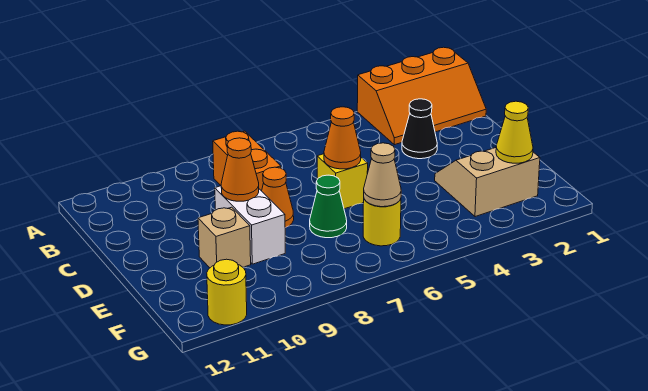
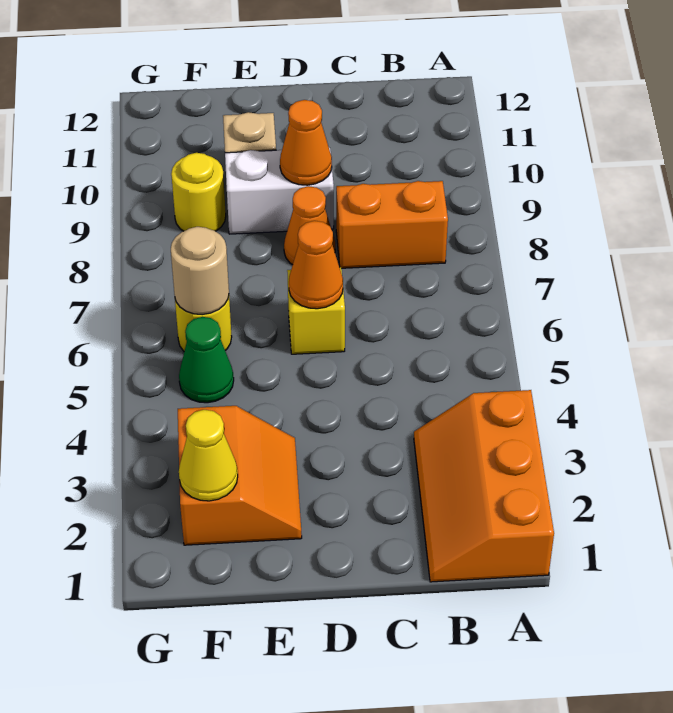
black cone C3 level 1 -> none
tan slope E2:F3 level 1 top F -> orange slope E2:F3 level 1 top F
green cone E7 level 1 -> green cone F5 level 1
tan cone F6 level 2 -> tan round brick F6 level 2
yellow round brick G11 level 1 -> yellow round brick F9 level 1

